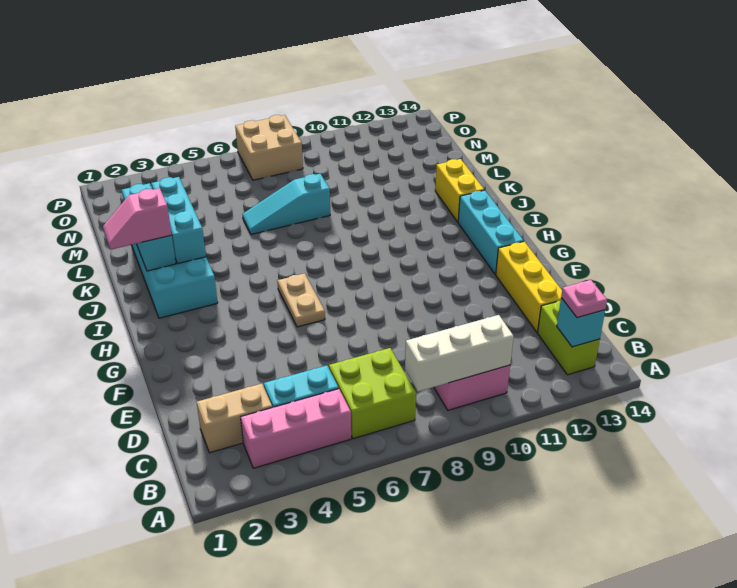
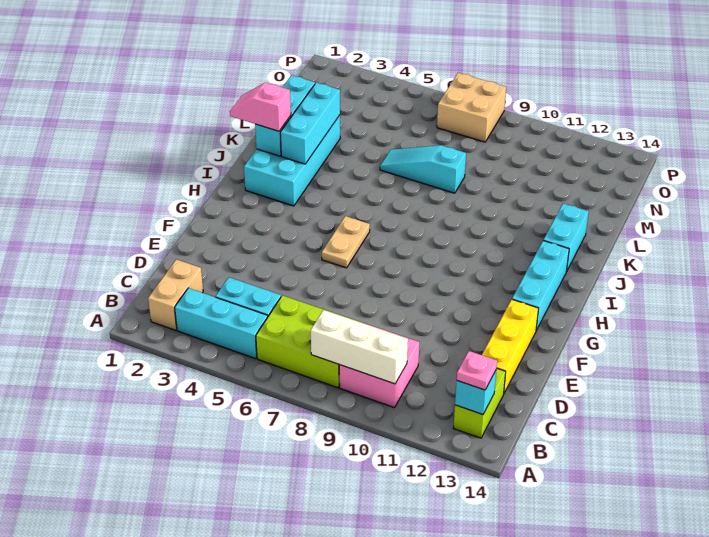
pink brick B3:B5 level 1 -> cyan brick B3:B5 level 1
lime brick B6:C7 level 1 -> lime brick B6:C8 level 1
tan brick C2:C3 level 1 -> tan brick B2:C2 level 1
yellow brick J13:K13 level 1 -> cyan brick J13:K13 level 1

